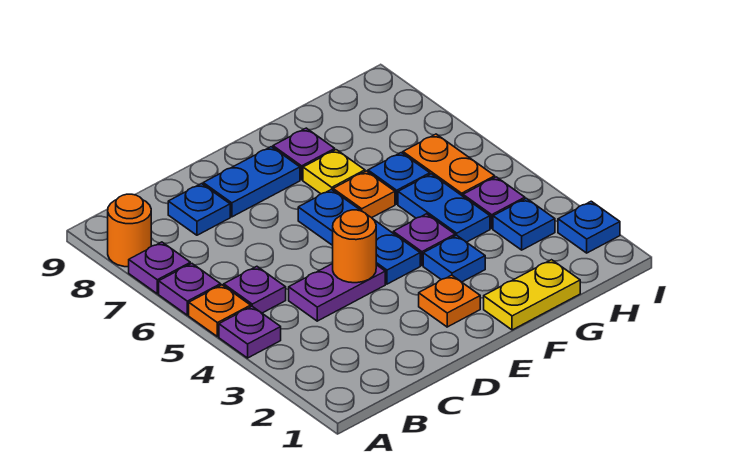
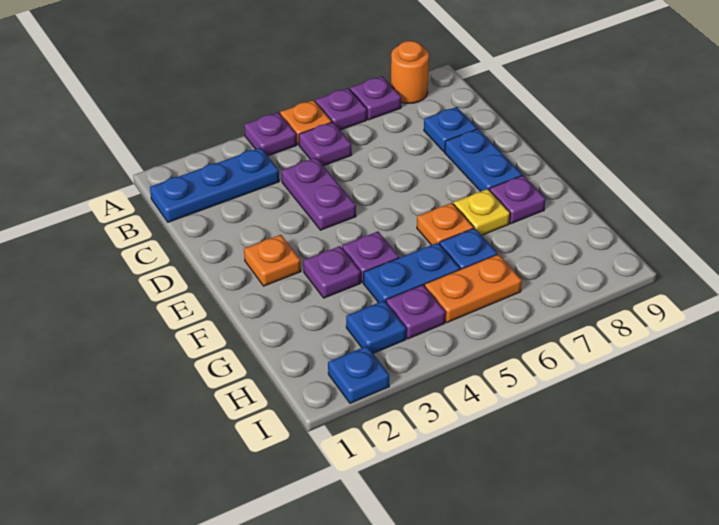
orange round brick D4 level 2 -> none
blue plate E4:E6 level 1 -> blue plate B1:B3 level 1
yellow plate F1:G1 level 1 -> none
blue plate F3 level 1 -> purple plate F3 level 1

